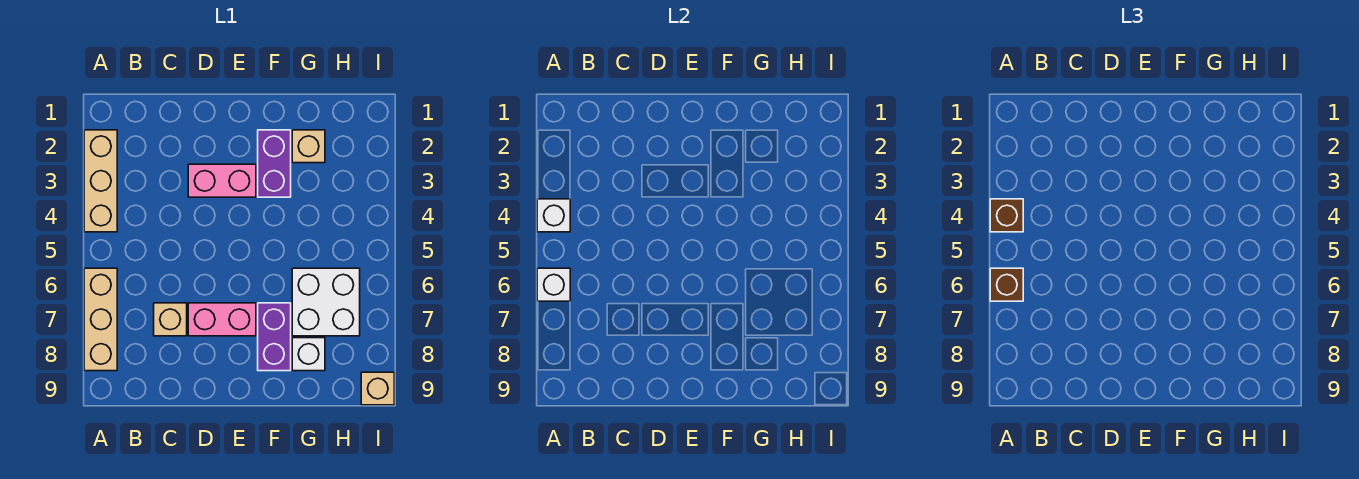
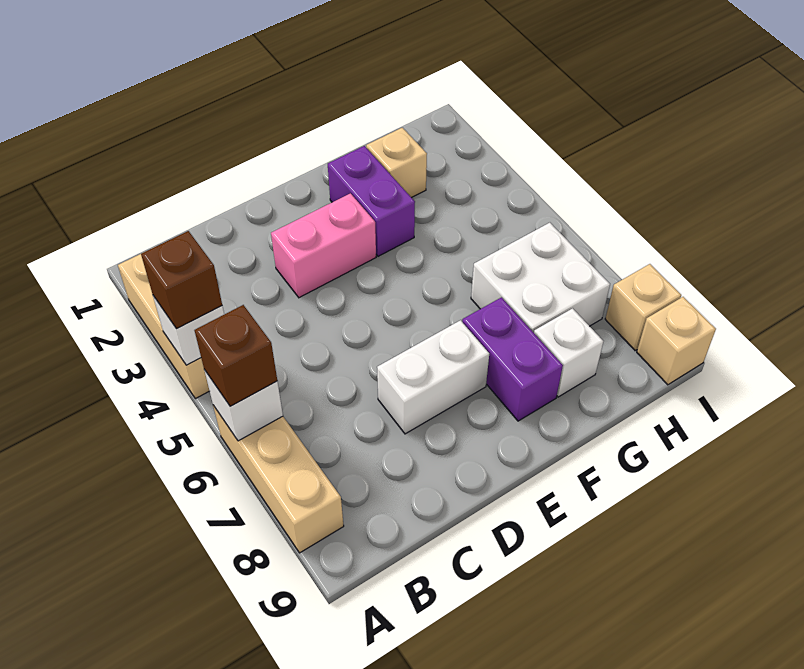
tan brick C7 level 1 -> tan brick I8 level 1
pink brick D7:E7 level 1 -> white brick D7:E7 level 1

